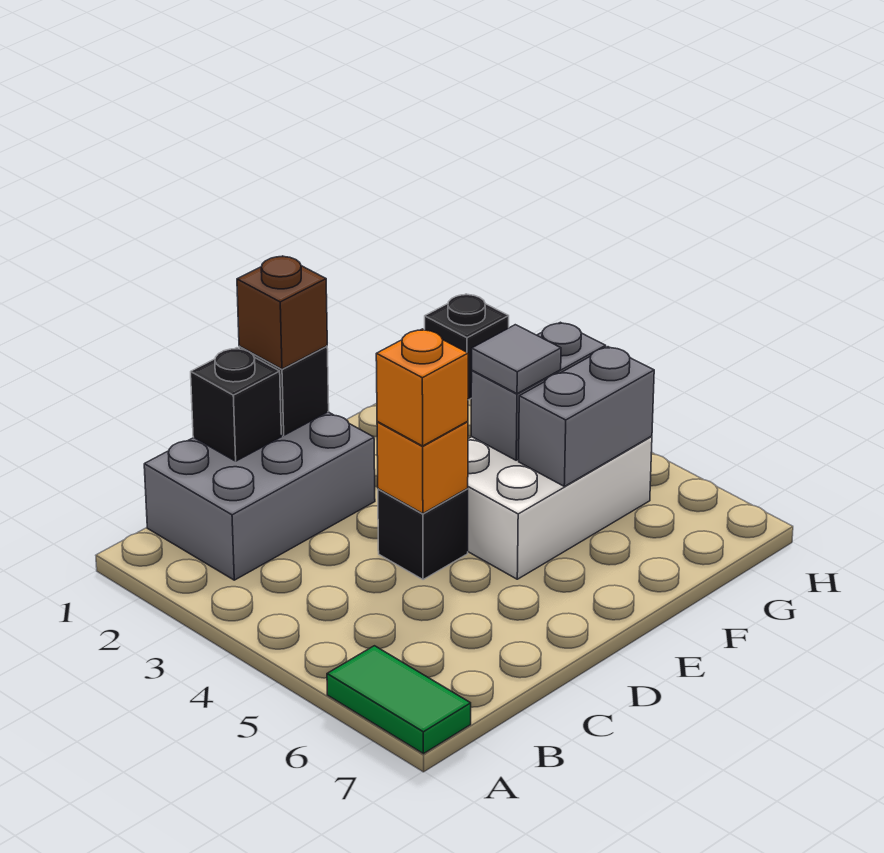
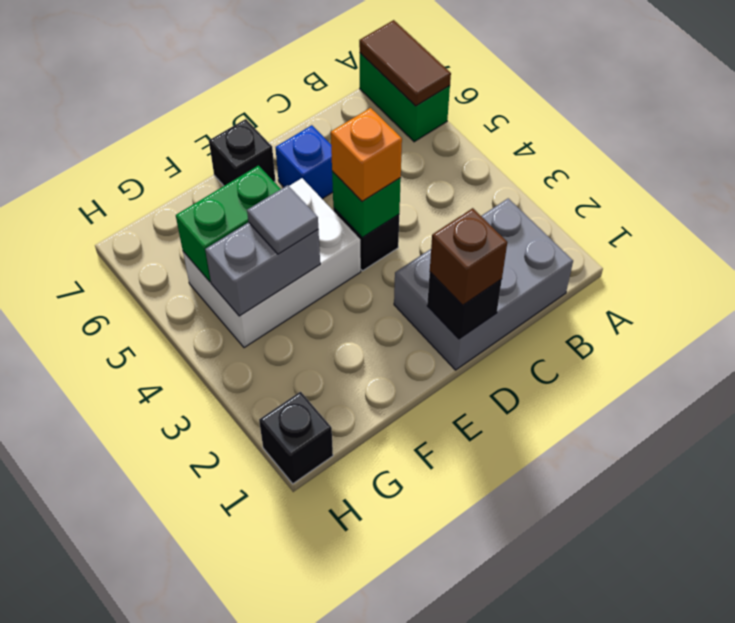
green tile A6:A7 level 1 -> green brick A6:A7 level 1
none -> brown tile A6:A7 level 2
black brick C1 level 2 -> black brick E7 level 1
orange brick D4 level 2 -> green brick D4 level 2
none -> blue brick D6 level 1
grey brick F5:G5 level 2 -> green brick F5:G5 level 2

